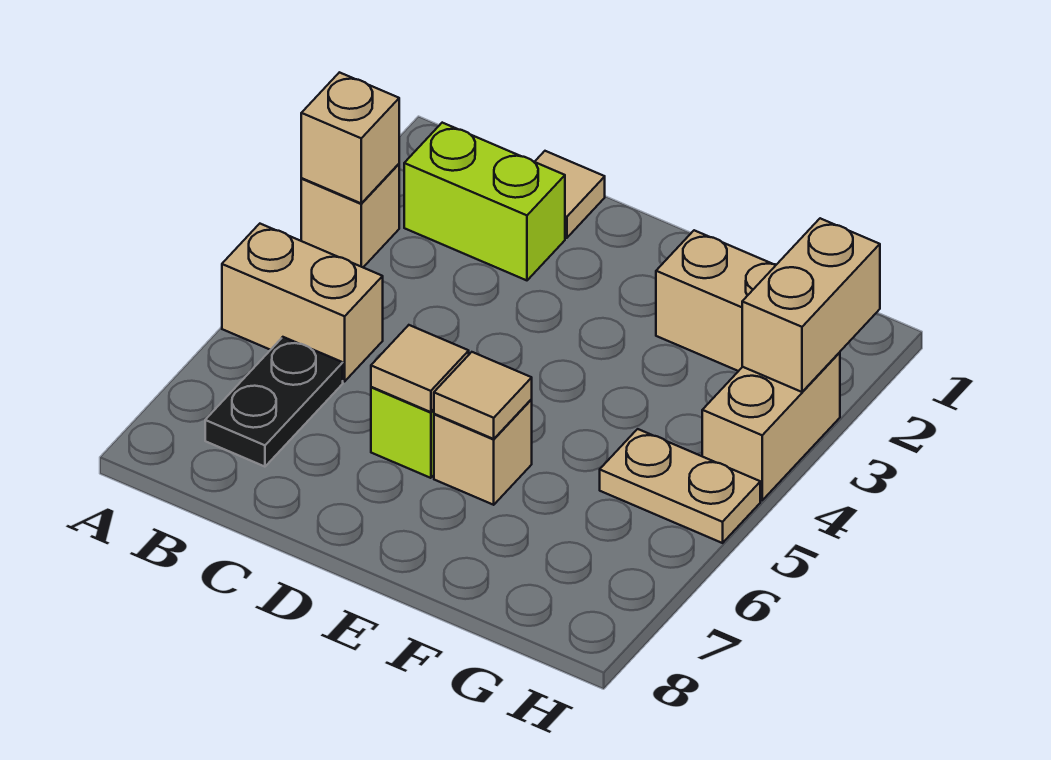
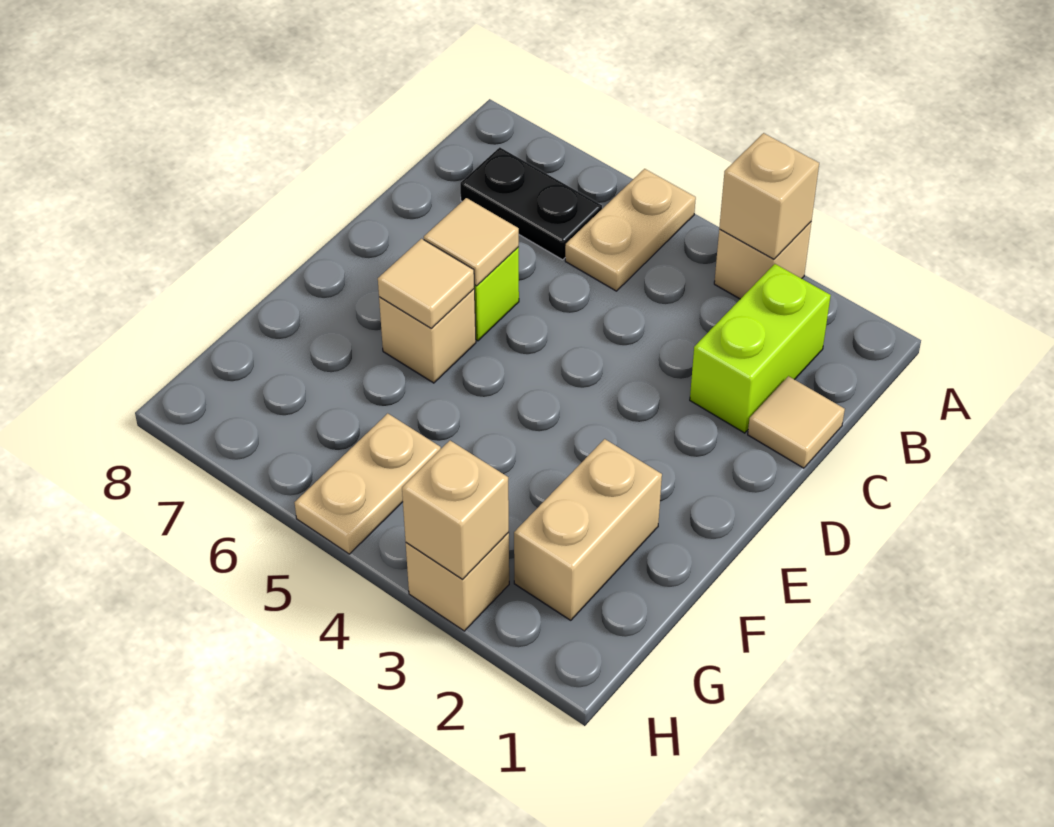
tan brick A5:B5 level 1 -> tan plate A5:B5 level 1
tan brick H2:H3 level 2 -> tan brick H3 level 2
tan brick H3:H4 level 1 -> tan brick H3 level 1

